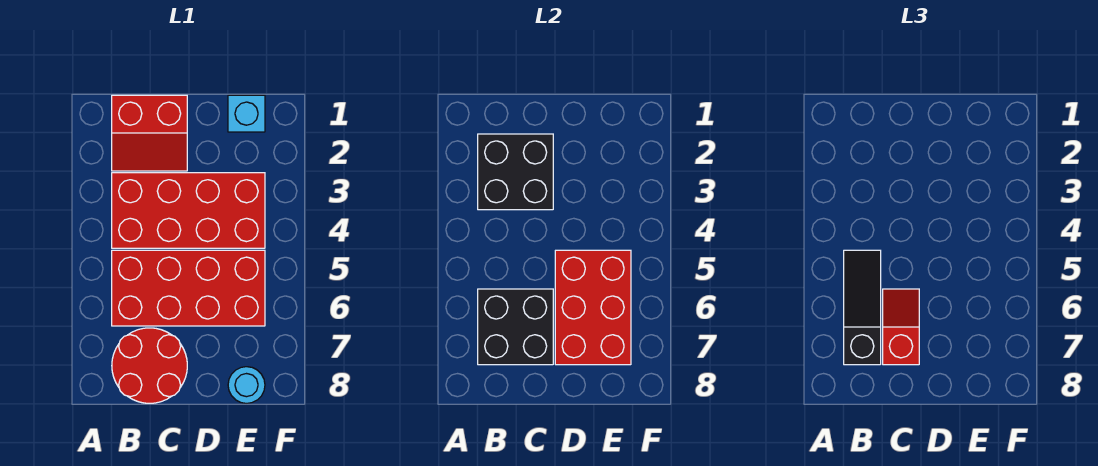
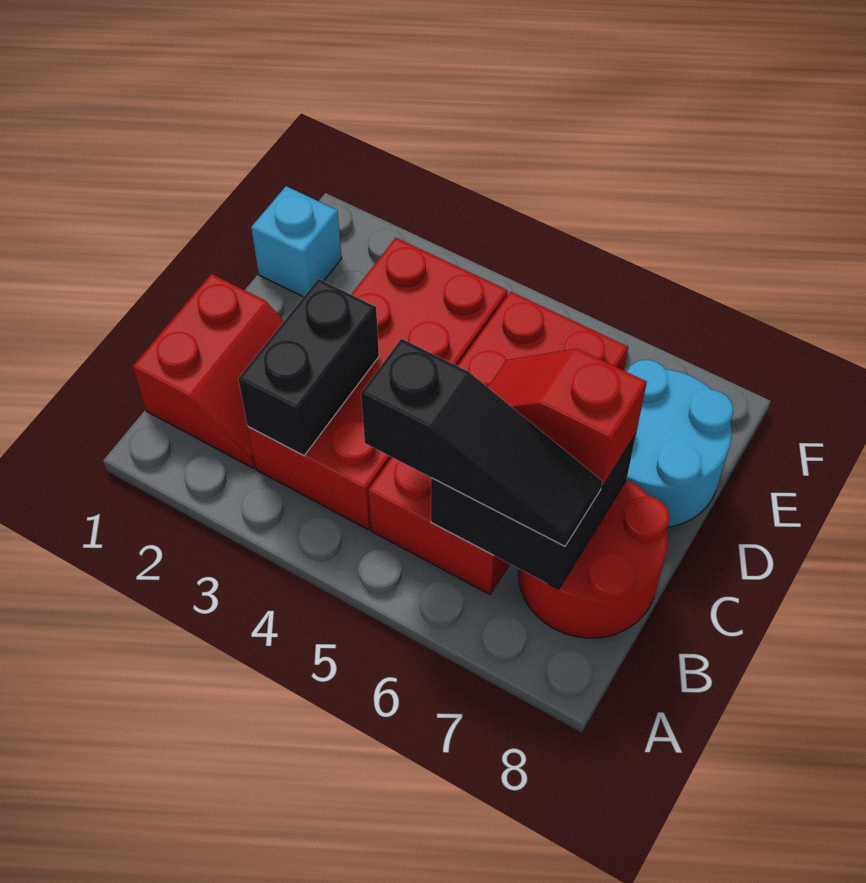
black brick B2:C3 level 2 -> black brick B3:C3 level 2
black slope B5:B7 level 3 top 7 -> black slope B5:B7 level 3 top 5
red brick D5:E7 level 2 -> none
cyan round brick E8 level 1 -> cyan round brick D7:E8 level 1

